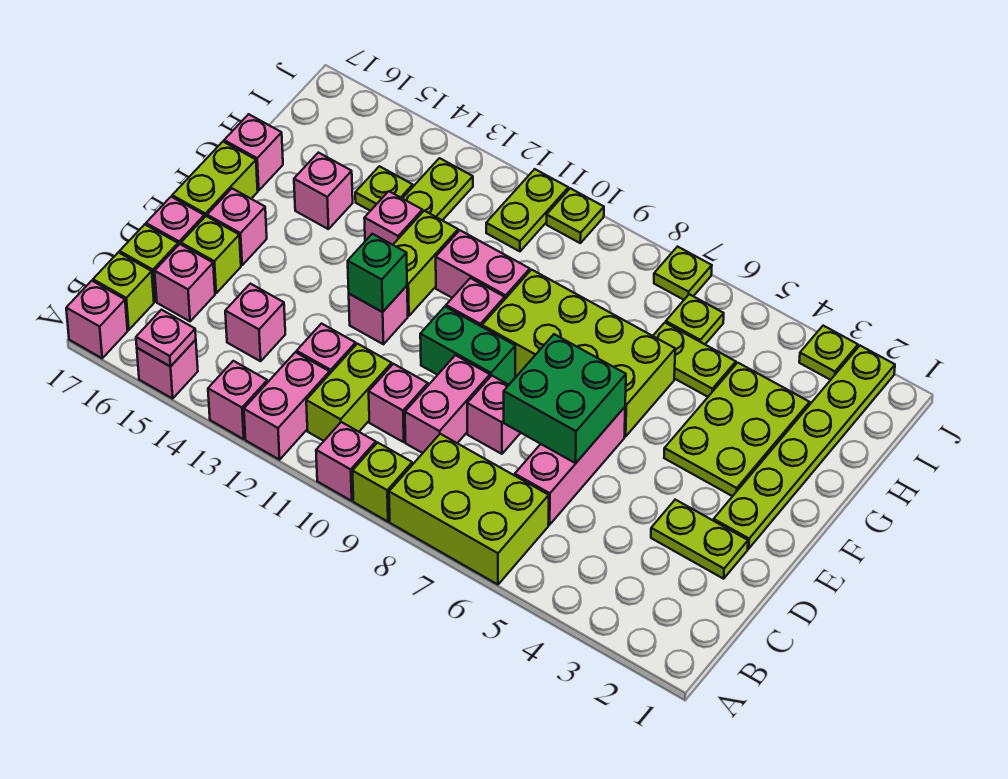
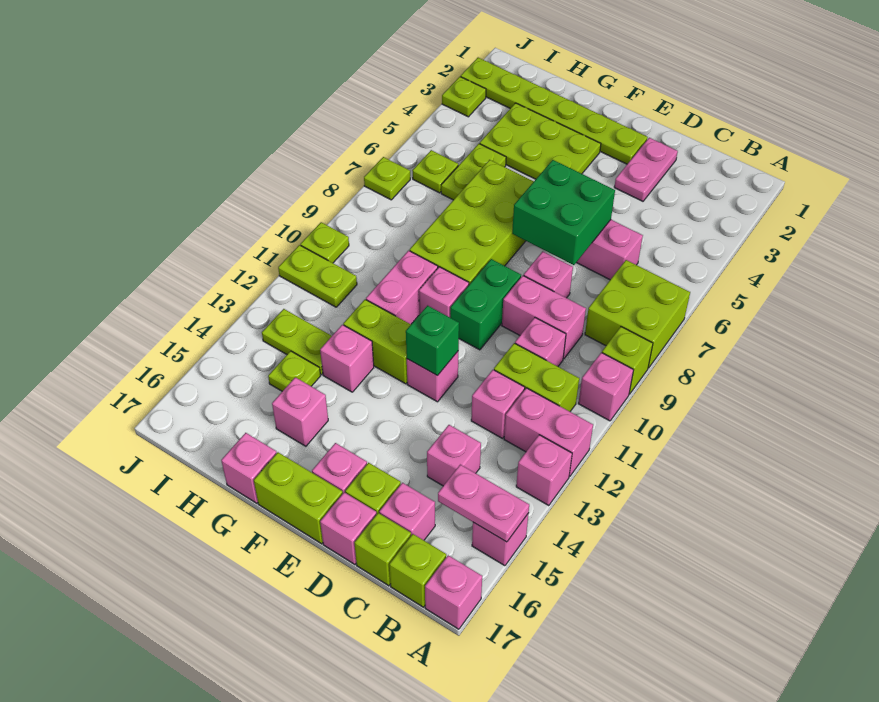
lime brick A6:B8 level 1 -> lime brick A7:B8 level 1
pink plate A15 level 2 -> pink plate A15:B15 level 2
lime plate D2:D3 level 1 -> pink plate D2:D3 level 1

